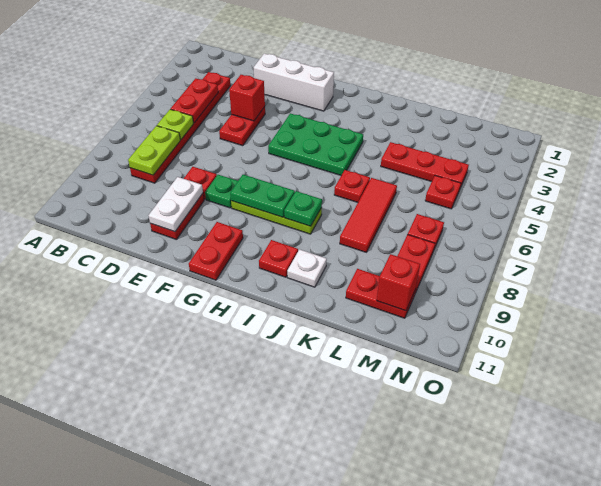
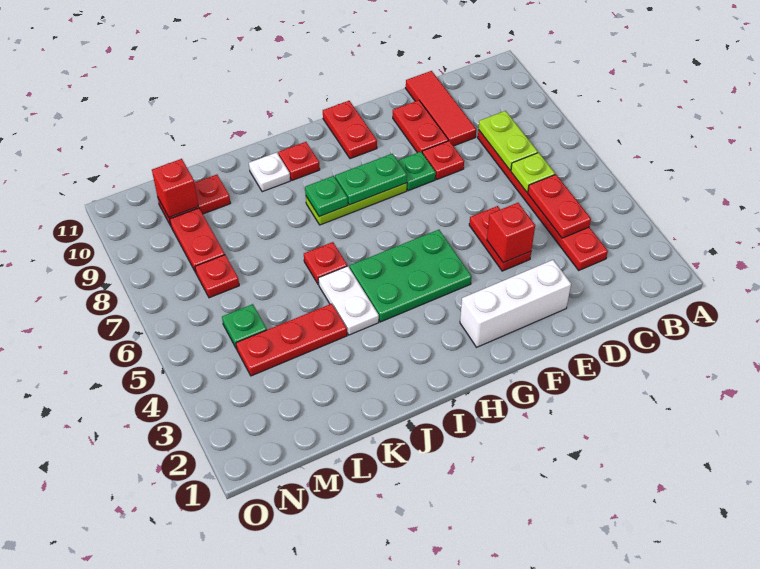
white plate E9:E10 level 2 -> white plate J4:J5 level 1
red tile K6:K8 level 1 -> red tile D9:D11 level 1
red plate M5 level 1 -> green plate M5 level 1

